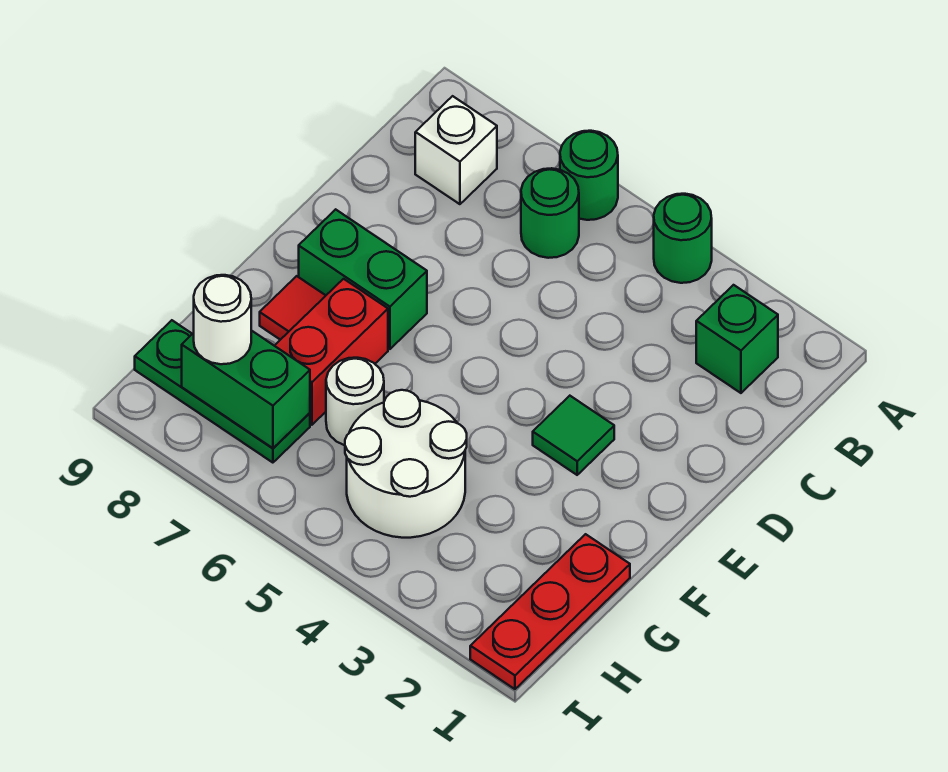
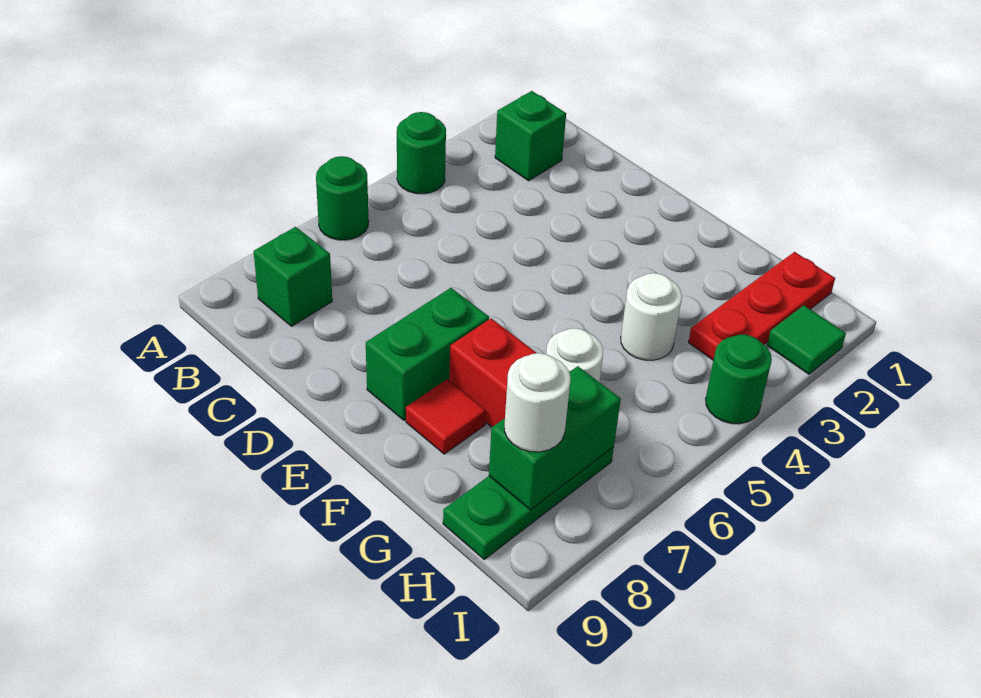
green round brick B6 level 1 -> green round brick I4 level 1
white brick B8 level 1 -> green brick B8 level 1
green tile E3 level 1 -> green tile I2 level 1
red plate G1:I1 level 1 -> red plate H1:H3 level 1
white round brick G4:H5 level 1 -> white round brick G4 level 1

